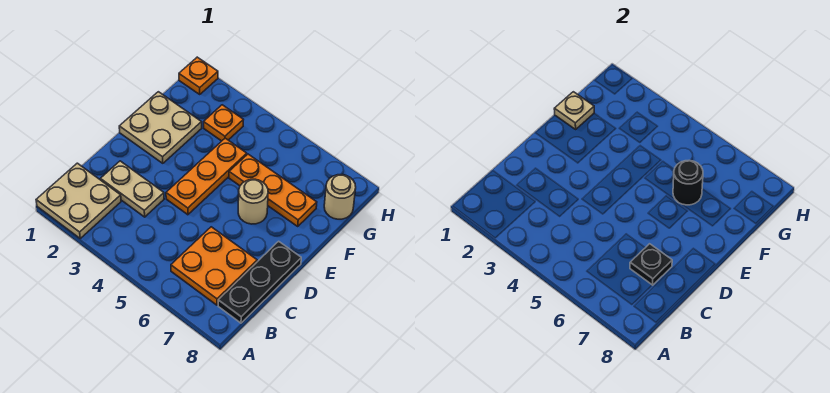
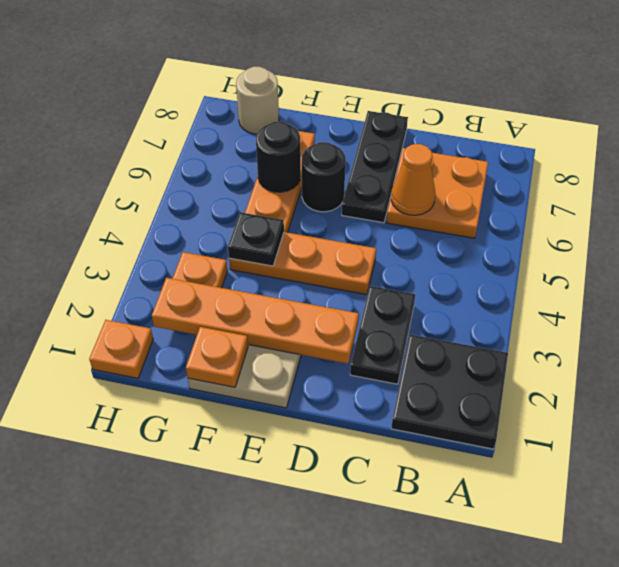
tan plate A1:B2 level 1 -> black plate A1:B2 level 1
black plate B8:D8 level 1 -> black plate D6:D8 level 1
tan plate C2:C3 level 1 -> black plate C2:C3 level 1
none -> orange cone C6 level 2
black plate C7 level 2 -> black plate F4 level 2
none -> orange plate D2:G2 level 2
tan round brick E6 level 1 -> black round brick E6 level 1
tan plate F1 level 2 -> orange plate F1 level 2

